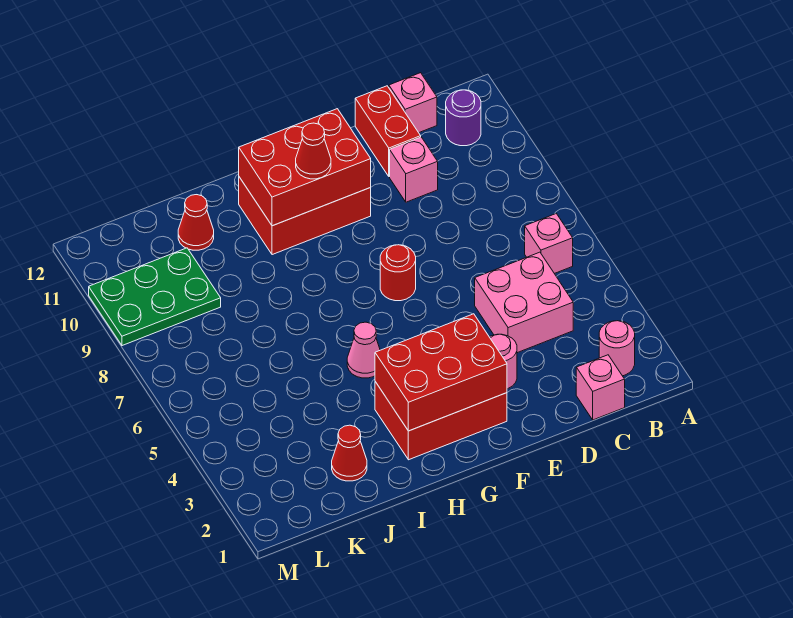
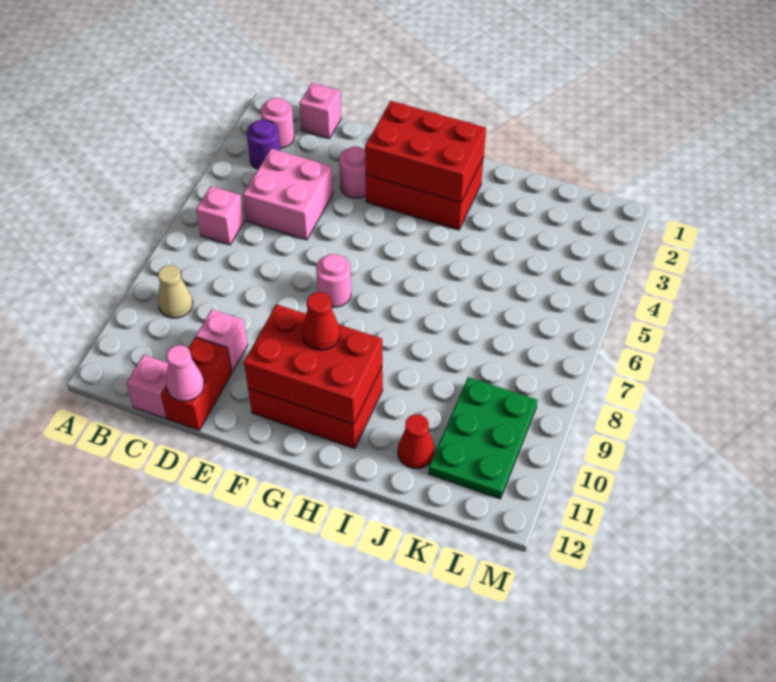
none -> tan cone B9 level 1
purple round brick B11 level 1 -> purple round brick B3 level 1
red round brick F7 level 1 -> pink round brick F7 level 1
pink cone H5 level 1 -> pink cone D12 level 2
red cone J2 level 1 -> none
green plate K9:M10 level 1 -> green plate K9:L11 level 1

